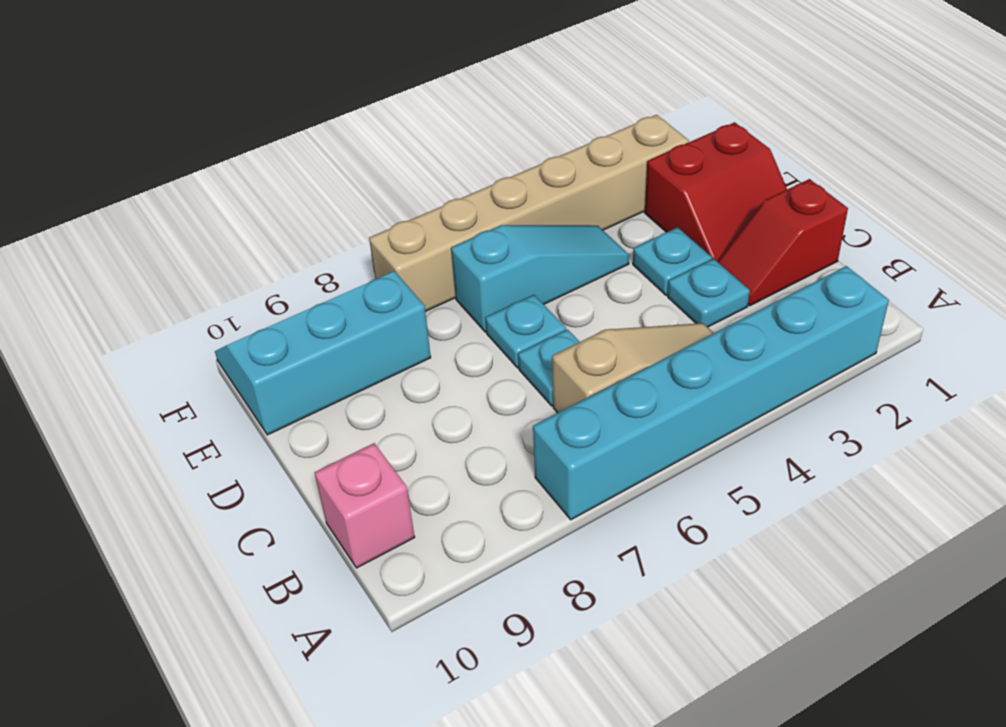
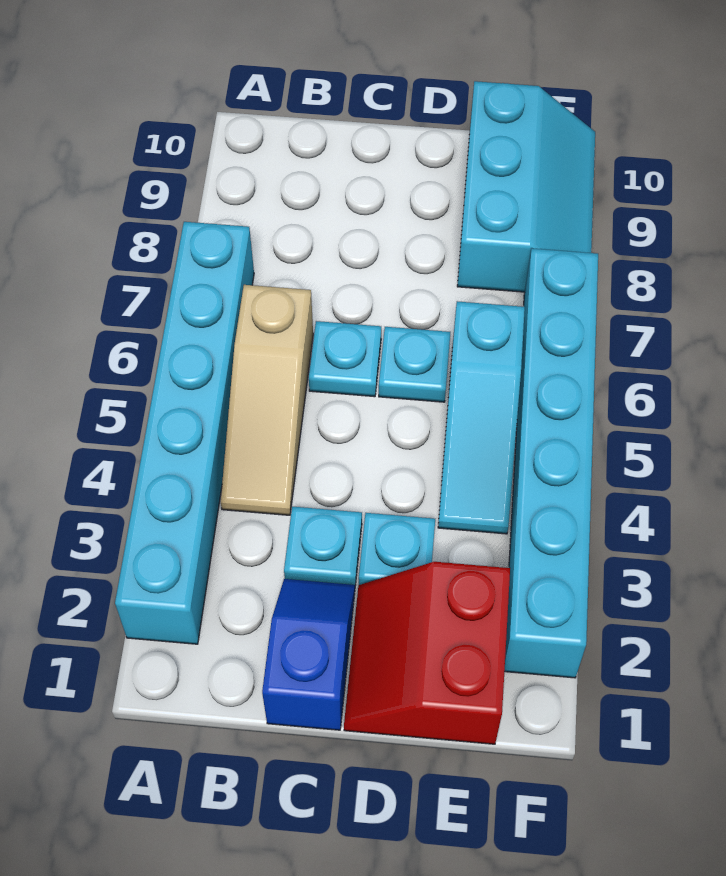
pink brick B10 level 1 -> none
red slope C1:C2 level 1 top 1 -> blue slope C1:C2 level 1 top 1
tan brick F2:F7 level 1 -> cyan brick F2:F7 level 1

